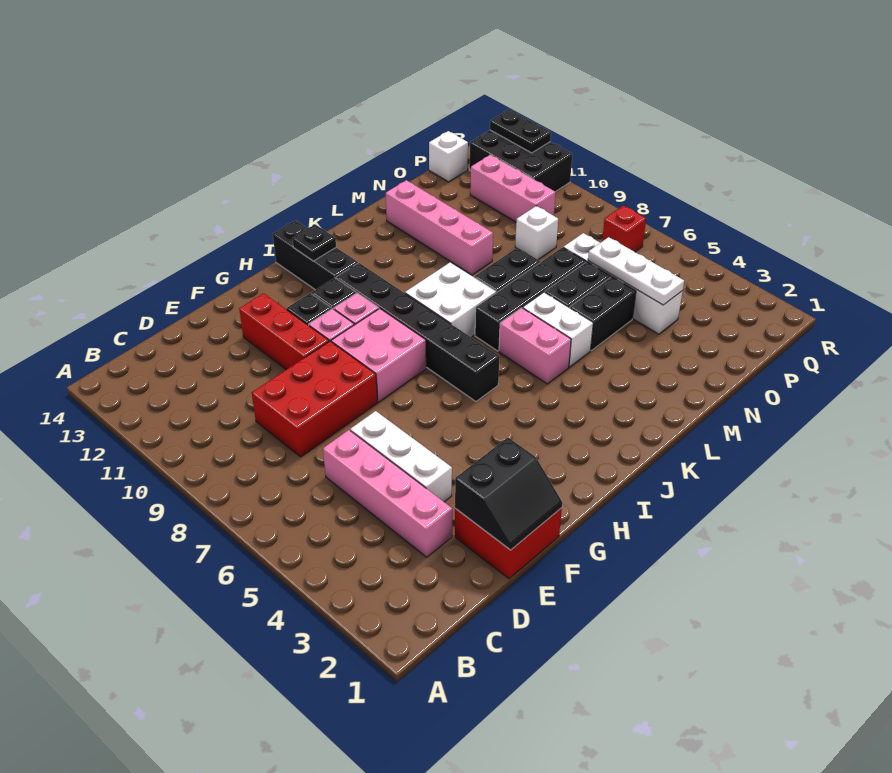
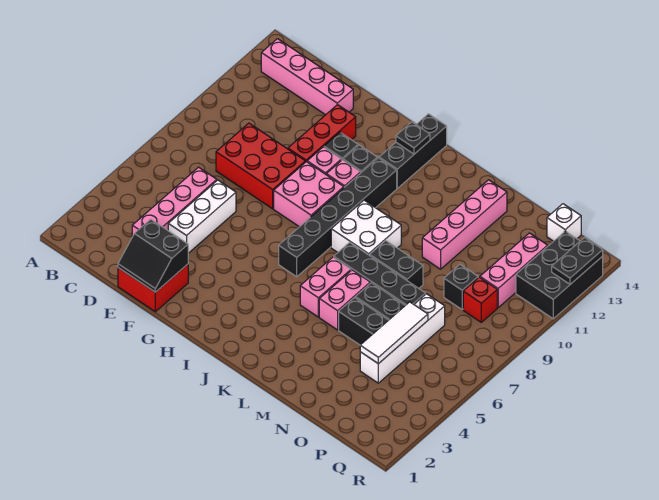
none -> pink brick B13:E13 level 1
white brick L5:L6 level 1 -> pink brick L5:L6 level 1
white plate O4:O6 level 2 -> white tile O4:O6 level 2
white brick O9 level 1 -> black brick O9 level 1
red brick Q7 level 1 -> red brick P9 level 1

